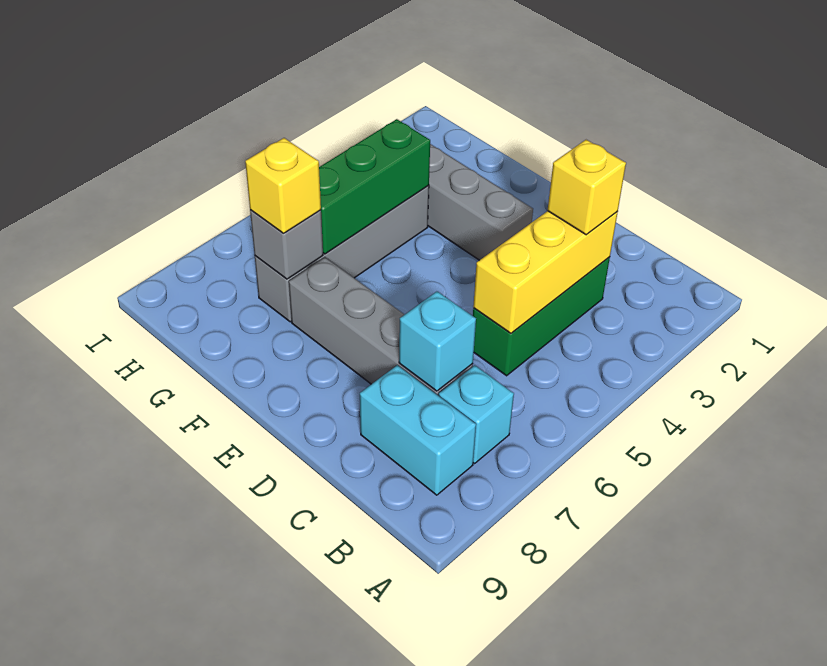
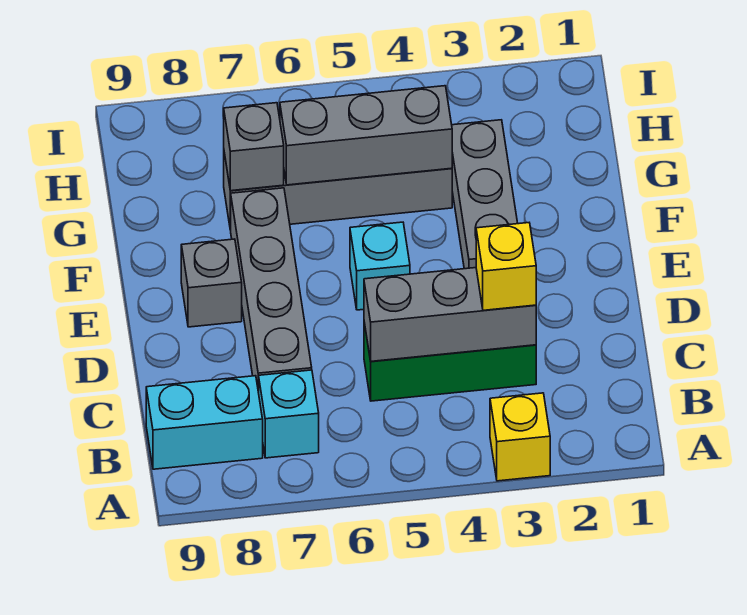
cyan brick B8:C8 level 1 -> cyan brick B8:B9 level 1
yellow brick C3:C5 level 2 -> grey brick C3:C5 level 2
cyan brick C7 level 2 -> cyan brick E5 level 1
none -> grey brick E8 level 1
green brick G4:G6 level 2 -> grey brick G4:G6 level 2
yellow brick G7 level 3 -> yellow brick A3 level 1

